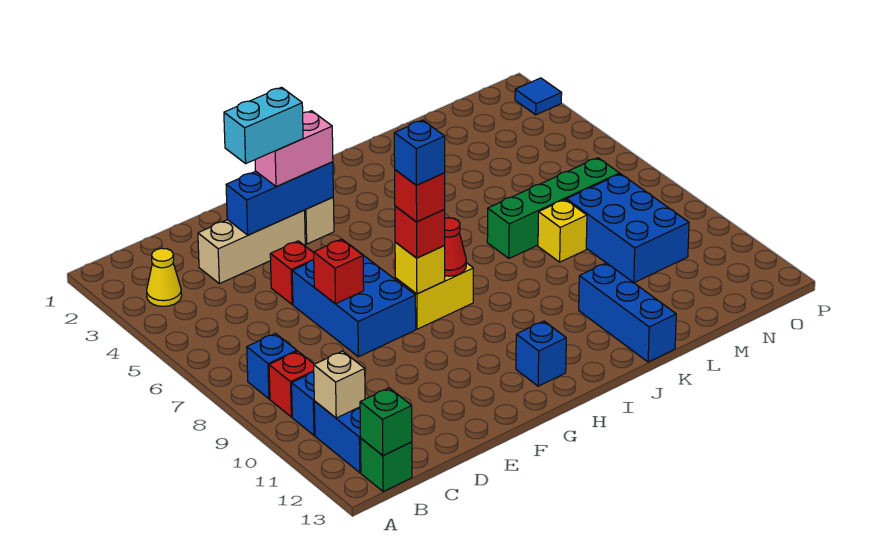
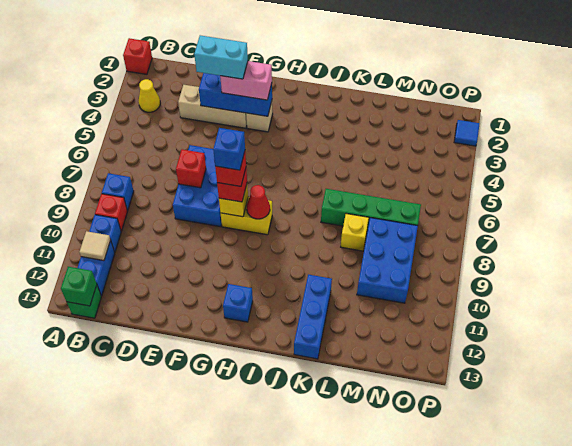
tan brick B11 level 2 -> tan tile B11 level 2
red brick E5 level 1 -> red brick A1 level 1

